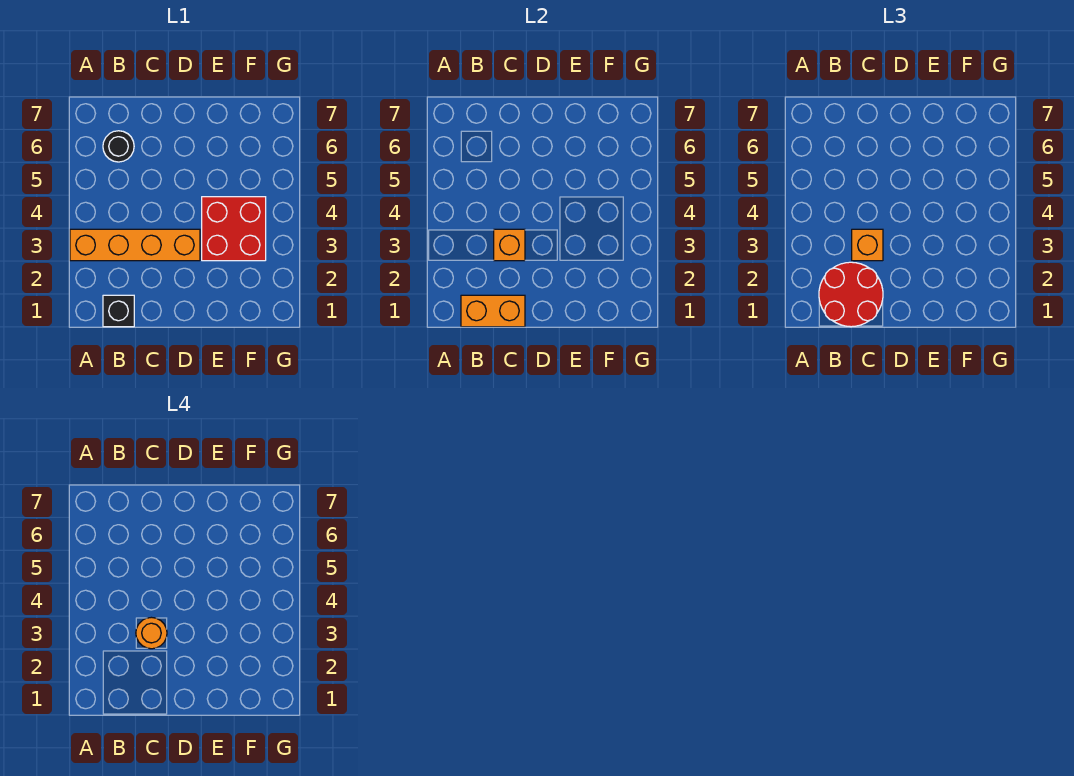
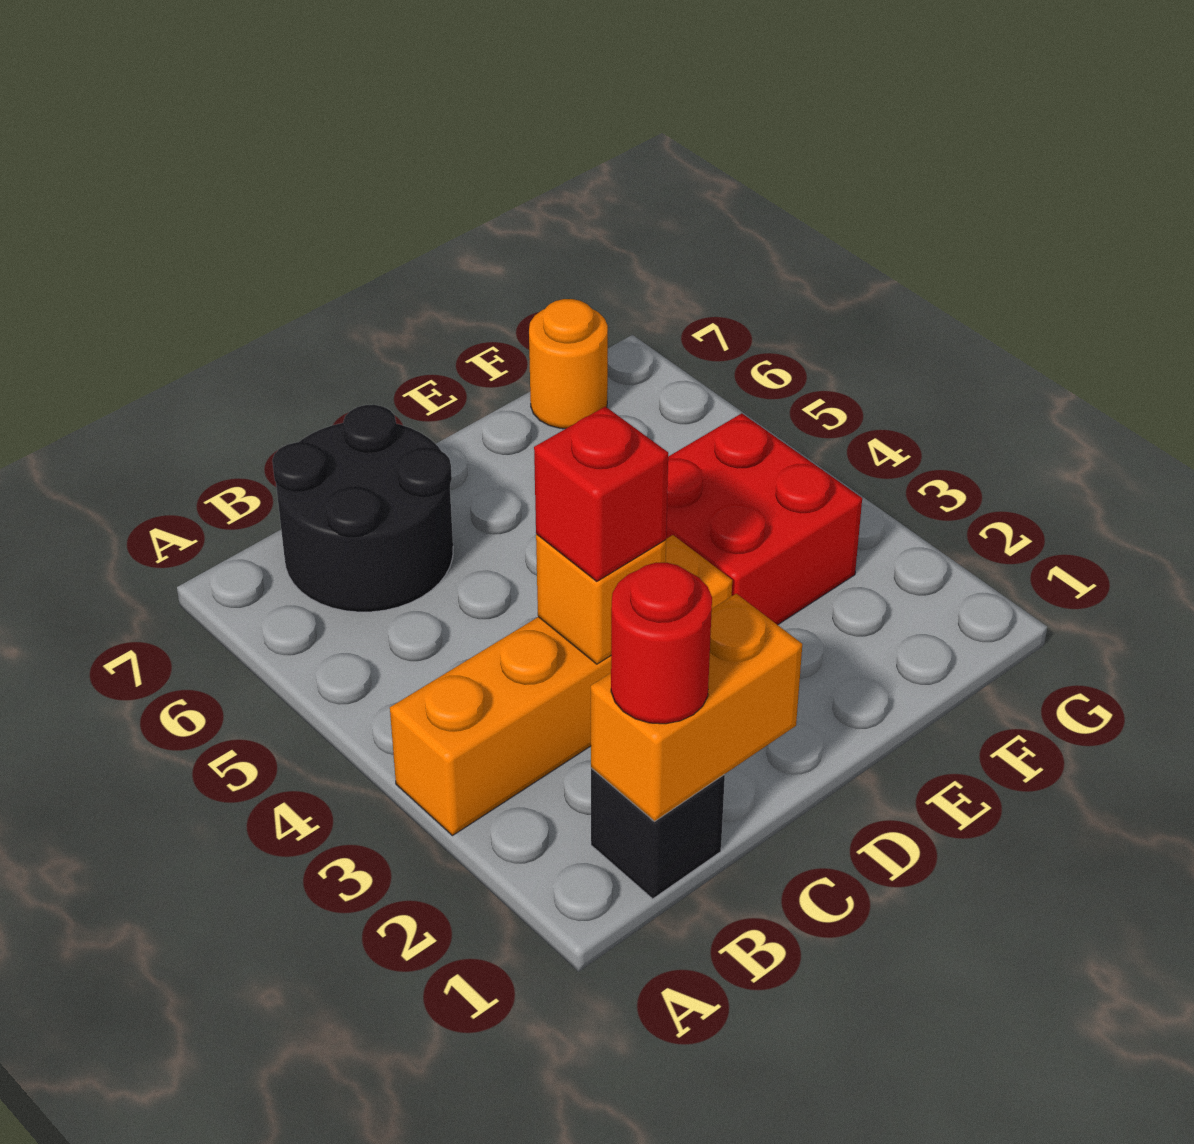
red round brick B1:C2 level 3 -> red round brick B1 level 3
black round brick B6 level 1 -> black round brick B6:C7 level 1
orange brick C3 level 3 -> red brick C3 level 3
orange round brick C3 level 4 -> orange round brick F7 level 1

